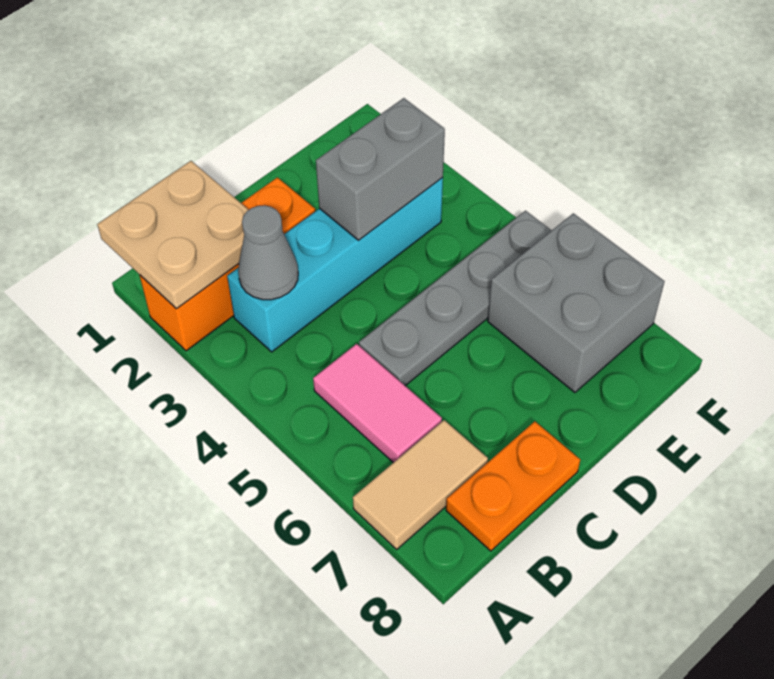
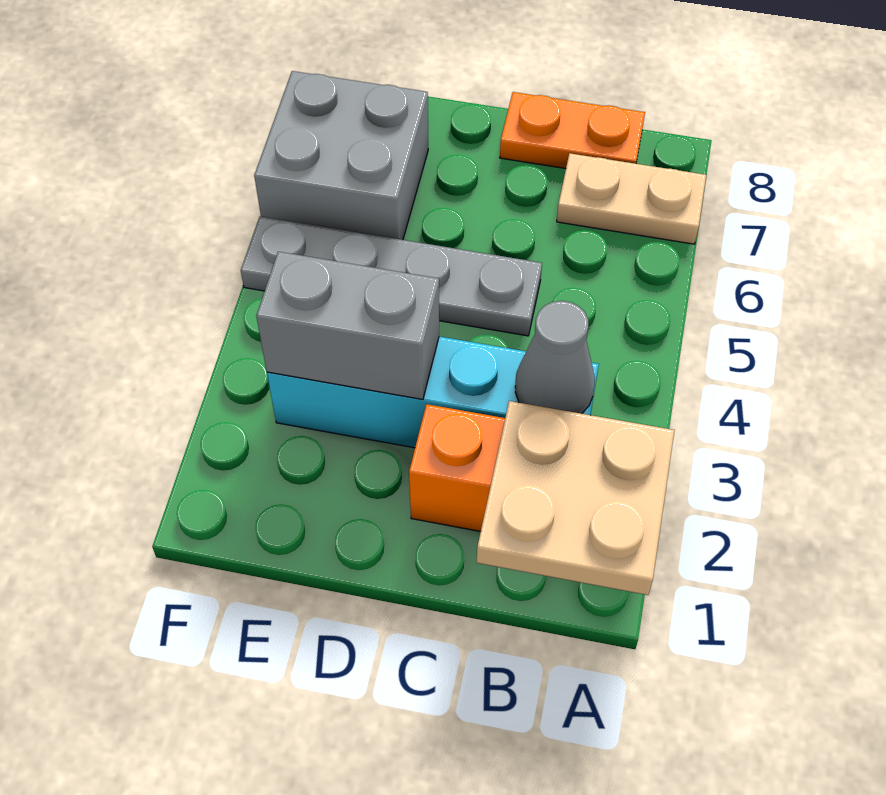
tan tile A7:B7 level 1 -> tan plate A7:B7 level 1
pink tile B5:B6 level 1 -> none

